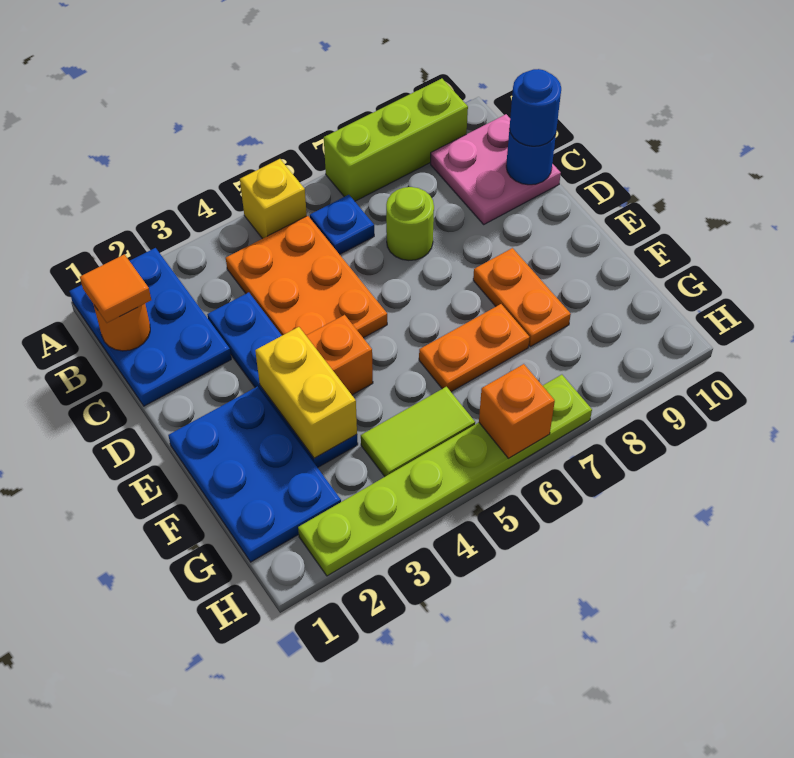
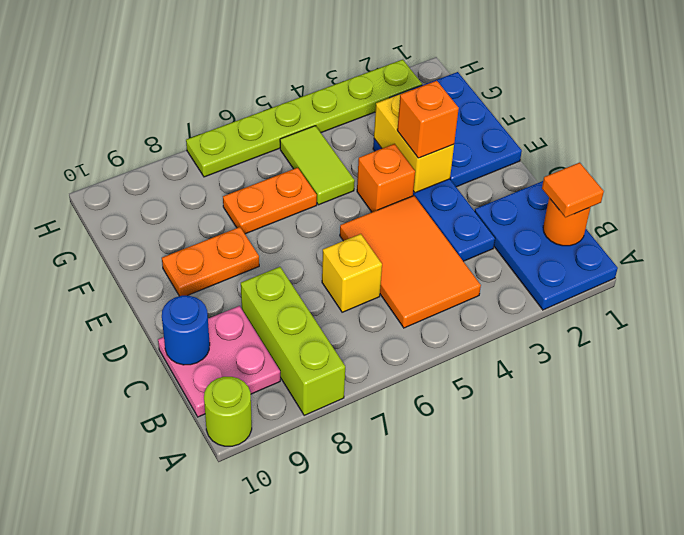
yellow brick A5 level 1 -> yellow brick C6 level 1
lime brick A7:A9 level 1 -> lime brick A8:C8 level 1
orange plate B4:D5 level 1 -> orange tile B4:D5 level 1
blue plate B6 level 1 -> none
lime round brick C7 level 1 -> lime round brick A10 level 1
blue round brick C10 level 3 -> none
orange plate E8:F8 level 1 -> orange plate E8:E9 level 1
lime tile G4:G5 level 1 -> lime tile F5:G5 level 1
orange brick H6 level 2 -> orange brick E3 level 3

